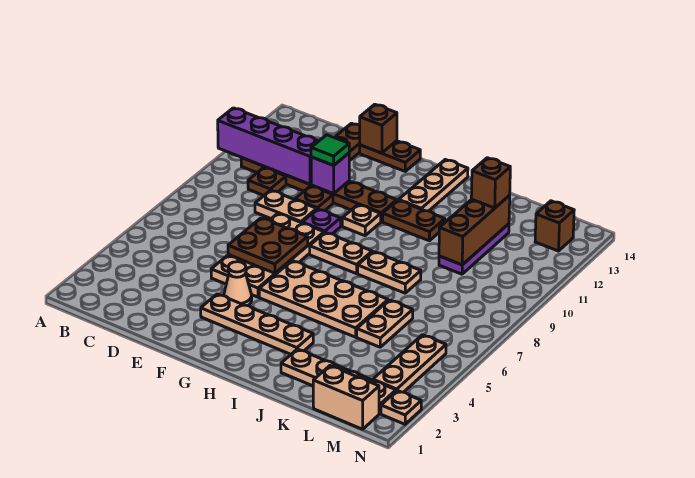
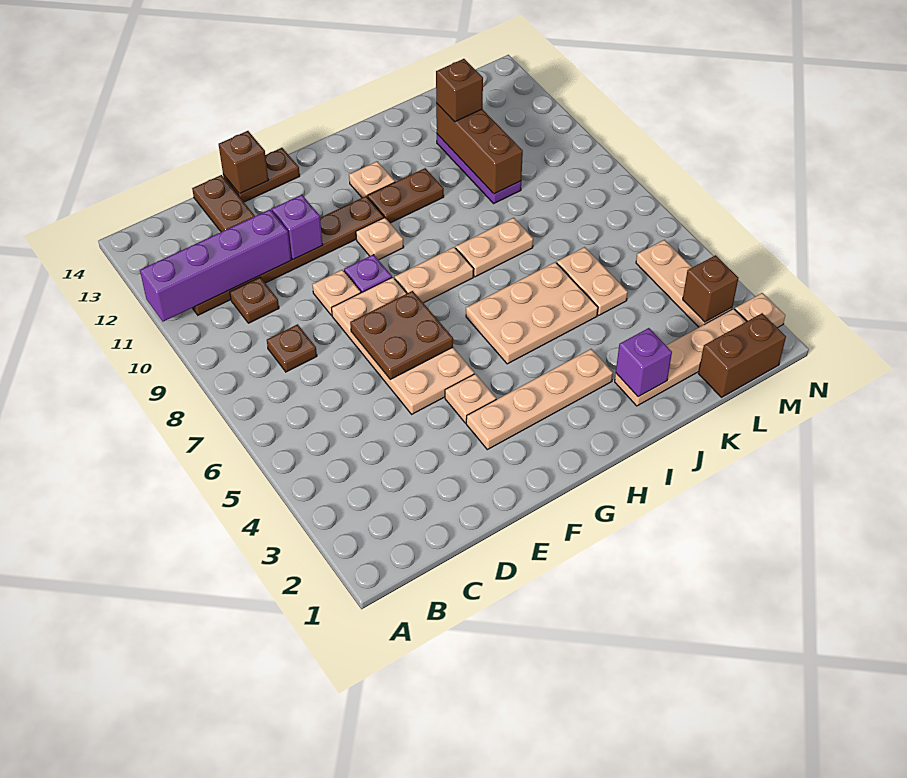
tan plate D9:E9 level 1 -> tan plate E9 level 1
brown plate E10 level 1 -> brown plate C8 level 1
green tile E11 level 3 -> none
tan cone F4 level 1 -> tan plate F4 level 1
tan plate G5:J6 level 1 -> tan plate H5:J6 level 1
tan plate H12:H14 level 1 -> tan plate H12 level 1
none -> purple brick J2 level 2
tan brick L1:M1 level 1 -> brown brick L1:M1 level 1
brown brick M13 level 1 -> brown brick M3 level 2

